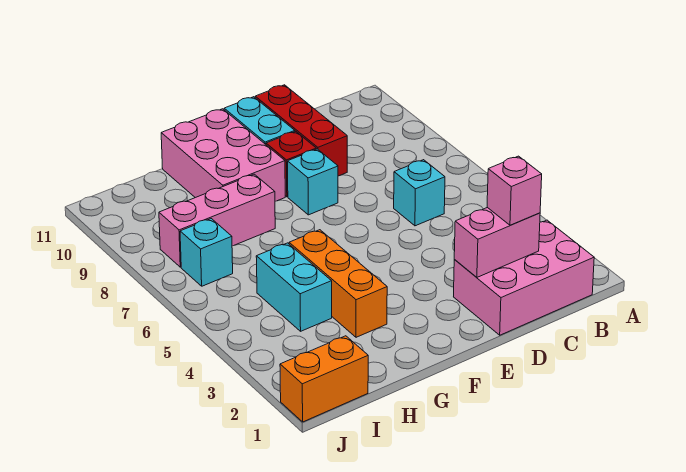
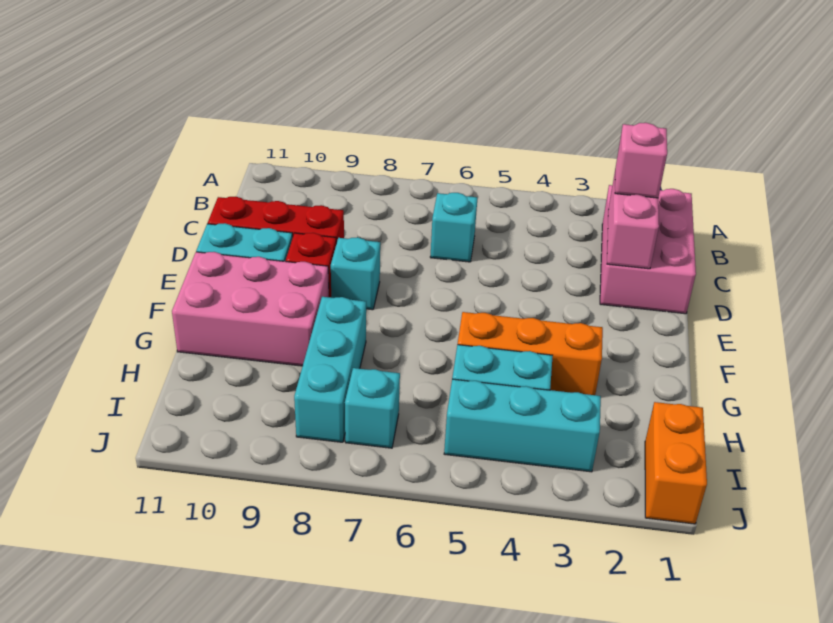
pink brick G8:I8 level 1 -> cyan brick G8:I8 level 1
none -> cyan brick I3:I5 level 1

